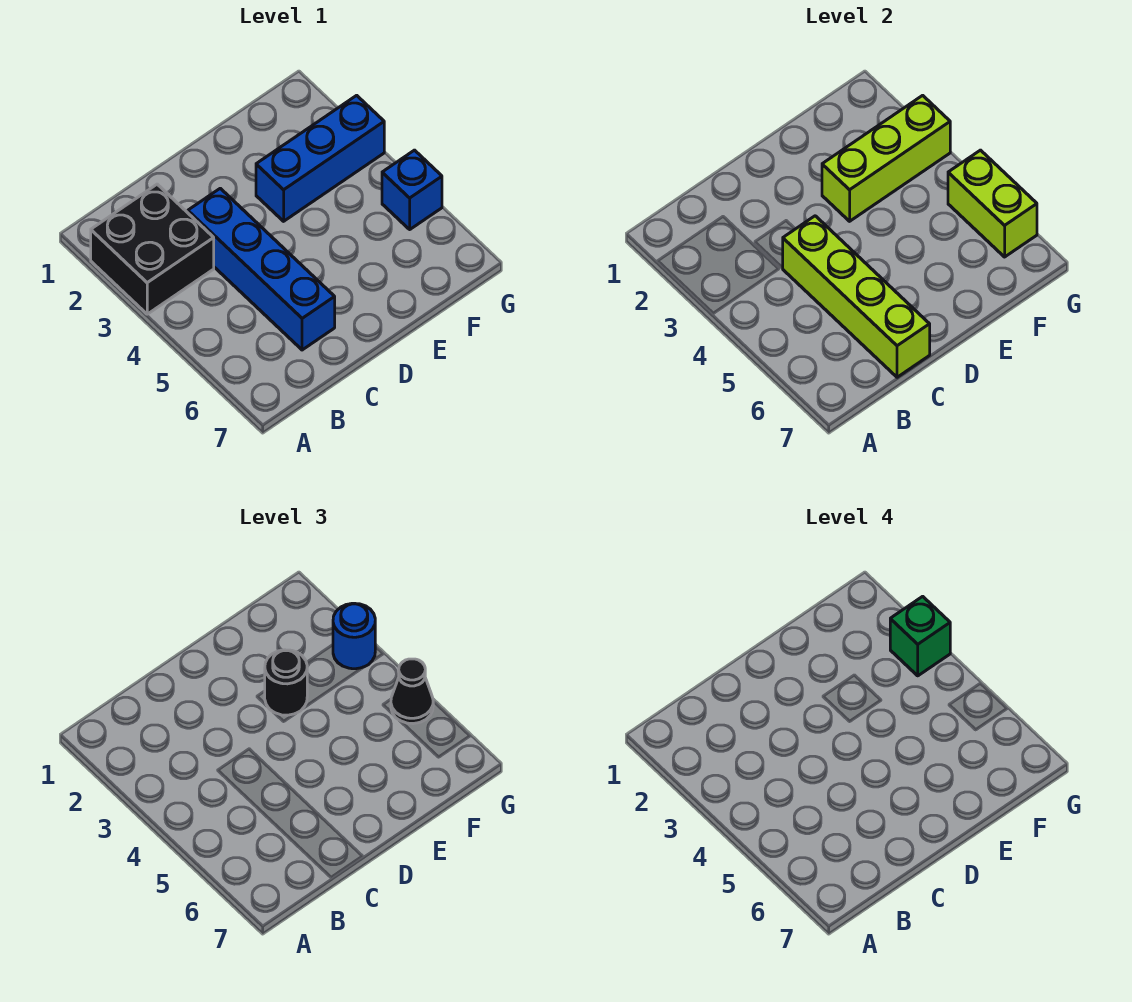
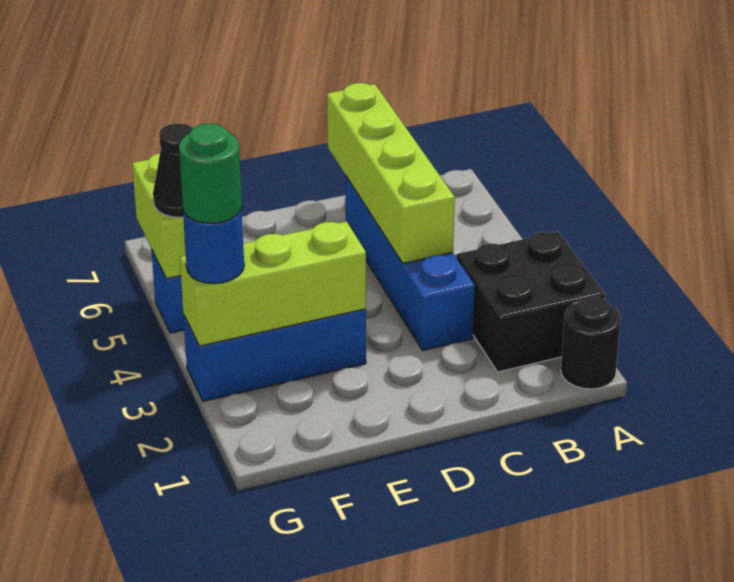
black round brick E3 level 3 -> black round brick A1 level 1
green brick G3 level 4 -> green round brick G3 level 4

